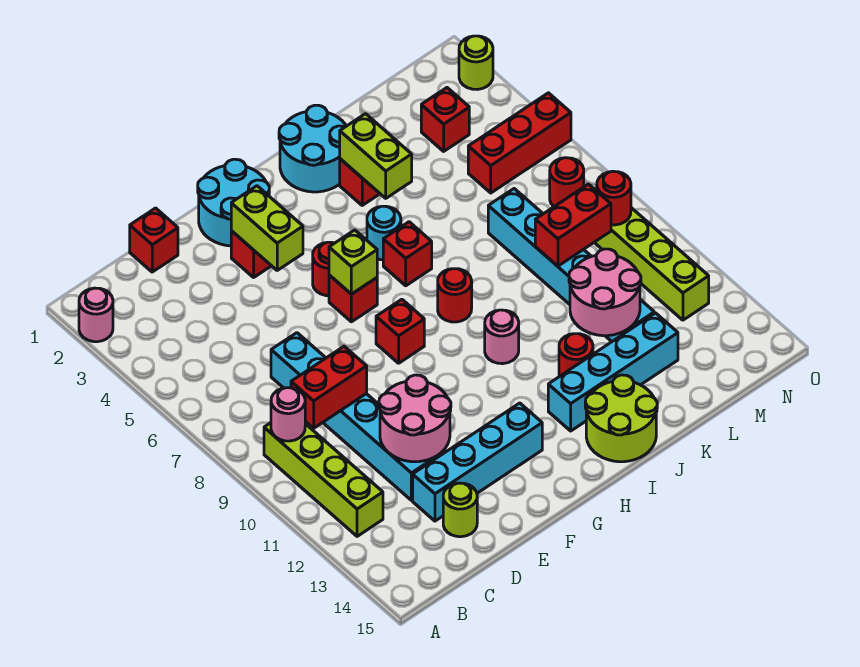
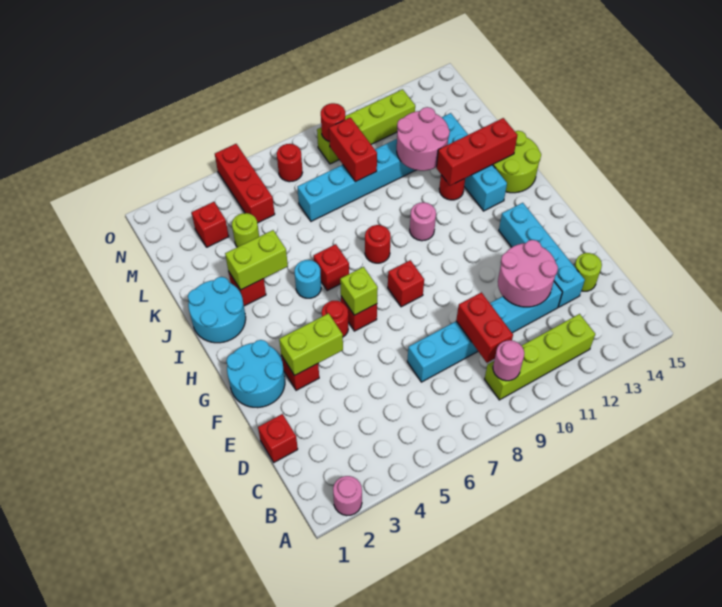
none -> red brick J12:J14 level 2
lime round brick O2 level 1 -> lime round brick L4 level 1

